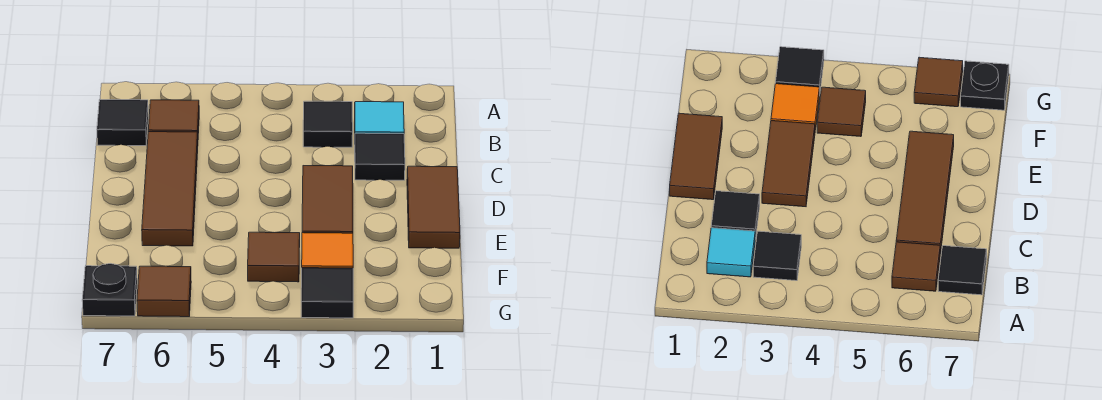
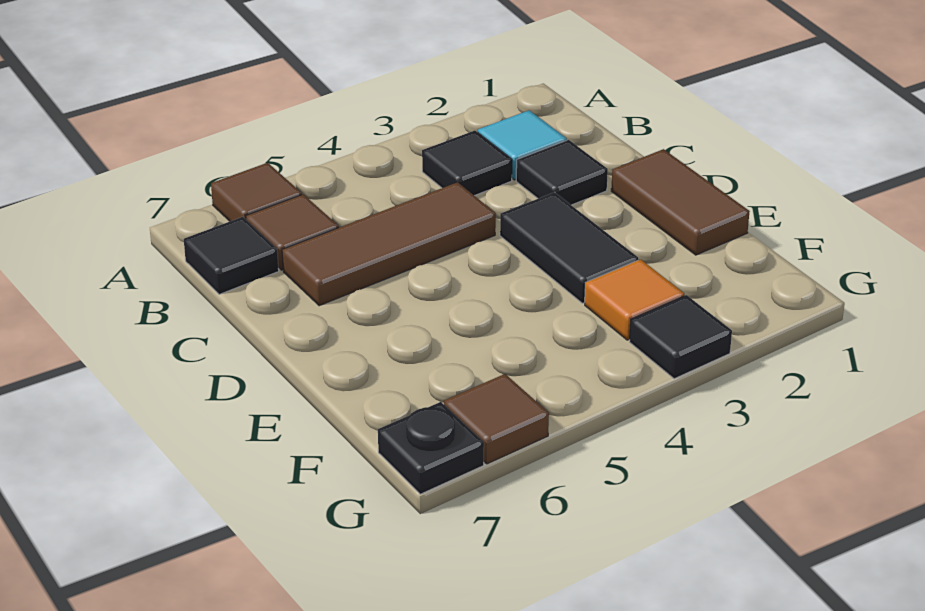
brown tile C6:E6 level 1 -> brown tile C4:C6 level 1
brown tile D3:E3 level 1 -> black tile D3:E3 level 1
brown tile F4 level 1 -> brown tile A6 level 1

